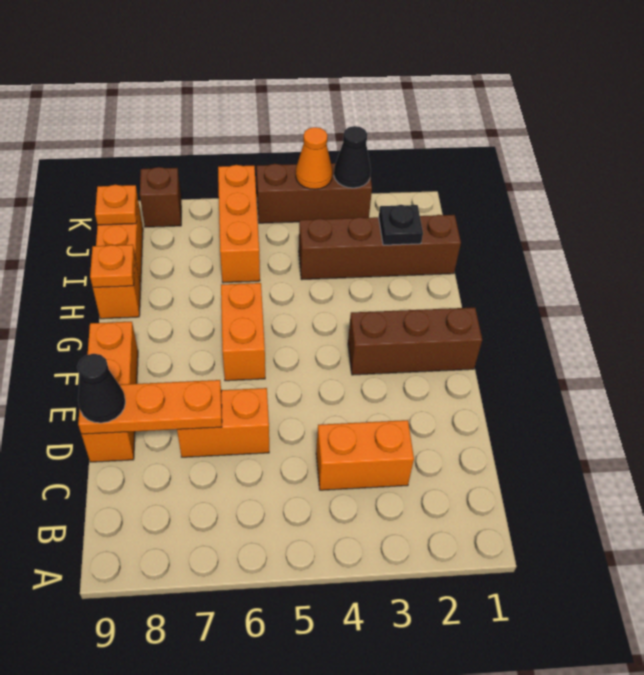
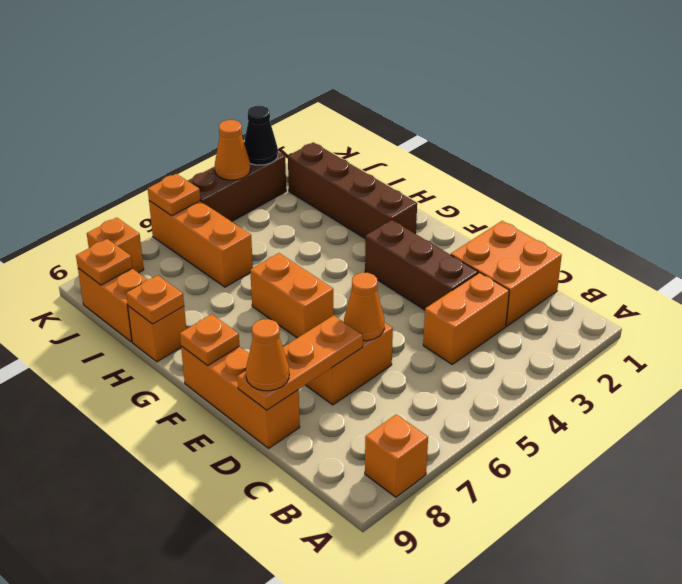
none -> orange brick A8 level 1
none -> orange brick C1:D2 level 1
none -> orange cone D6 level 2
black cone D9 level 3 -> orange cone D9 level 3
brown brick F1:F3 level 1 -> brown brick D3:F3 level 1
none -> orange plate F9 level 2
brown brick I1:I4 level 1 -> brown brick G2:J2 level 1
black plate I2 level 2 -> none
none -> orange plate K6 level 2
brown brick K8 level 1 -> orange brick K8 level 1

